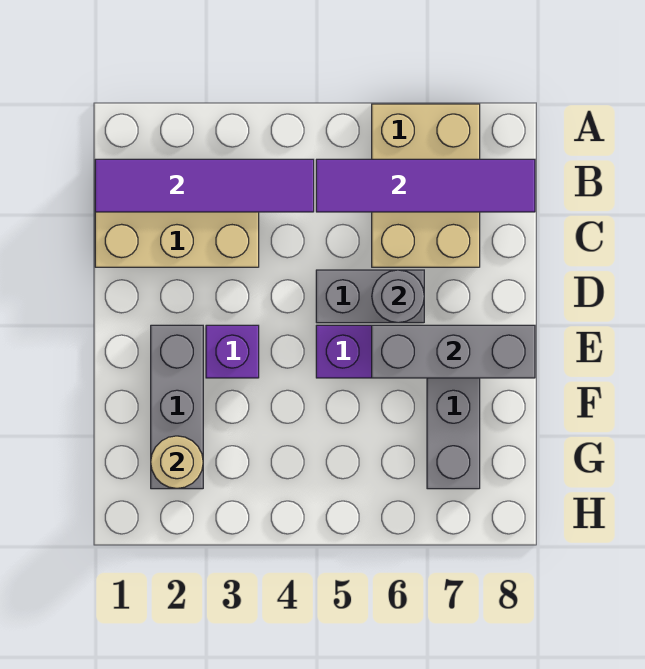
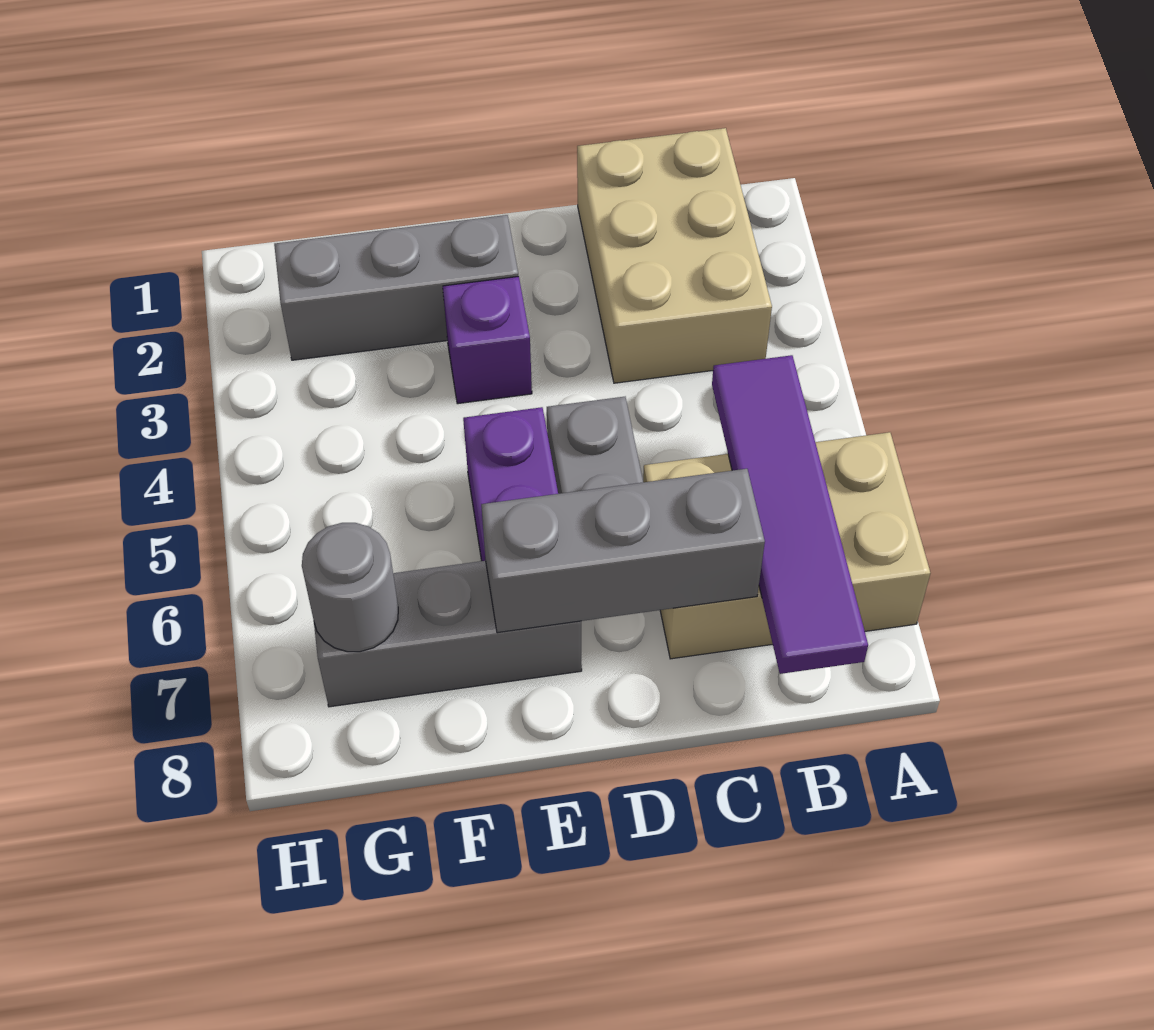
purple tile B1:B4 level 2 -> none
grey round brick D6 level 2 -> grey round brick G7 level 2
grey brick E6:E8 level 2 -> grey brick C7:E7 level 2
tan round brick G2 level 2 -> none

